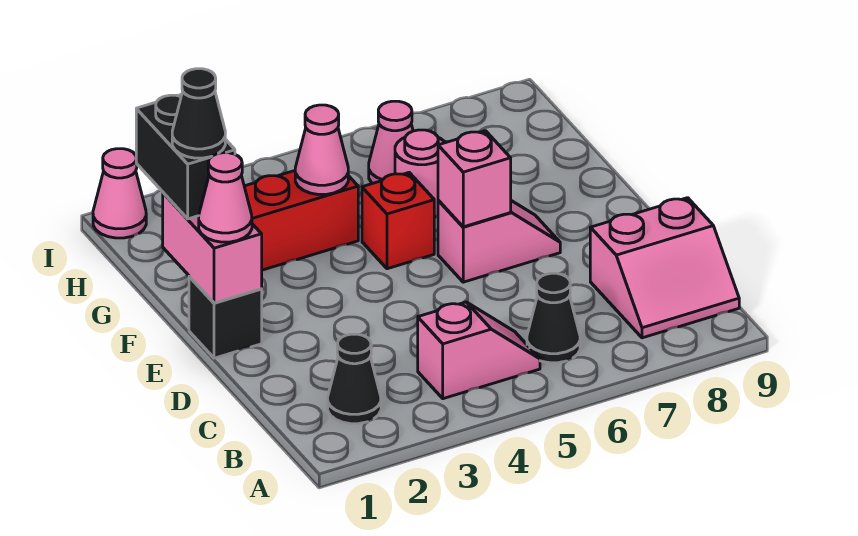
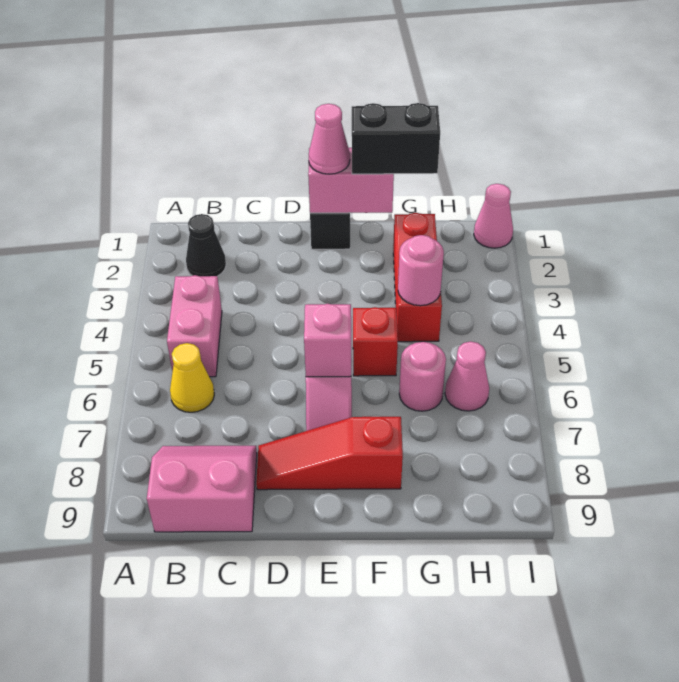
pink slope B4:B5 level 1 top 4 -> pink brick B4:B5 level 1
black cone B6 level 1 -> yellow cone B6 level 1
pink slope B8:C9 level 1 top C -> pink slope B8:C9 level 1 top 9
none -> red slope D8:F8 level 1 top F
black cone F1 level 4 -> none
pink cone G4 level 2 -> pink round brick G4 level 2

